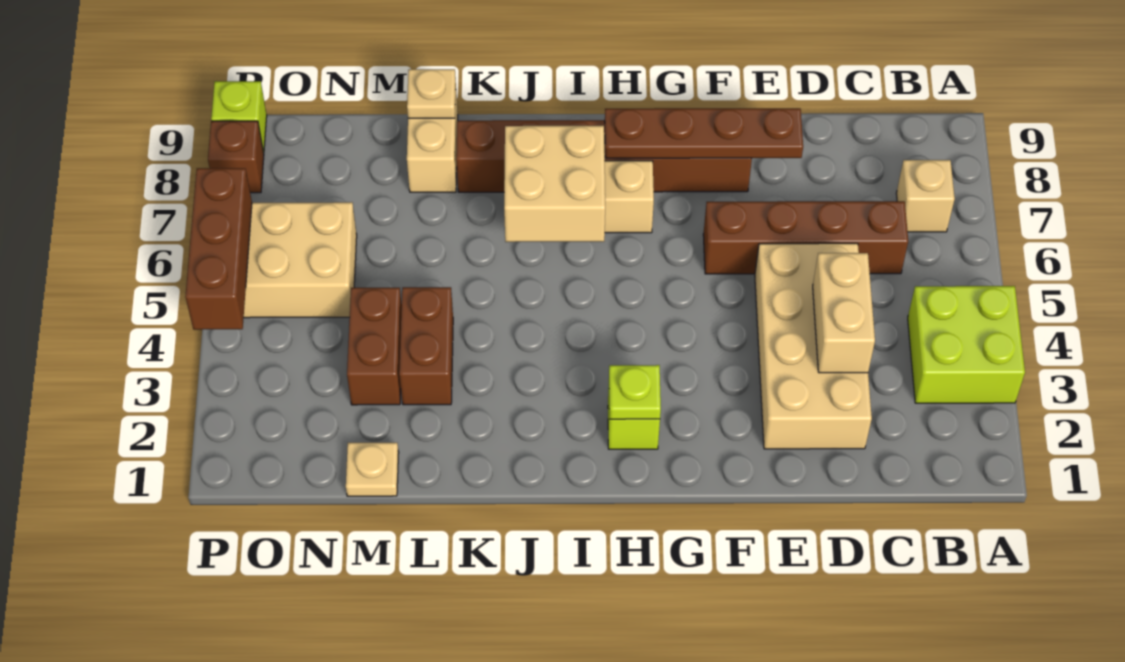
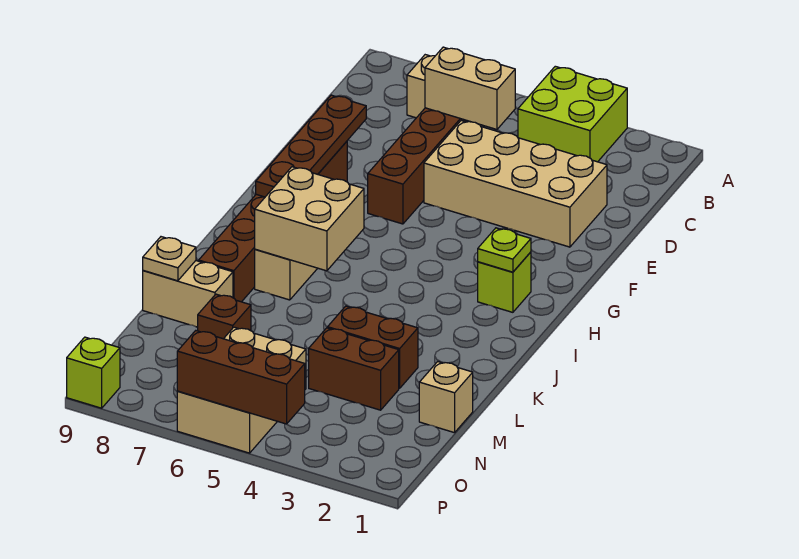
tan brick D3:D4 level 2 -> tan brick C5:C6 level 2
tan plate M1 level 1 -> tan brick M1 level 1
brown brick P8 level 1 -> brown brick M7 level 1

